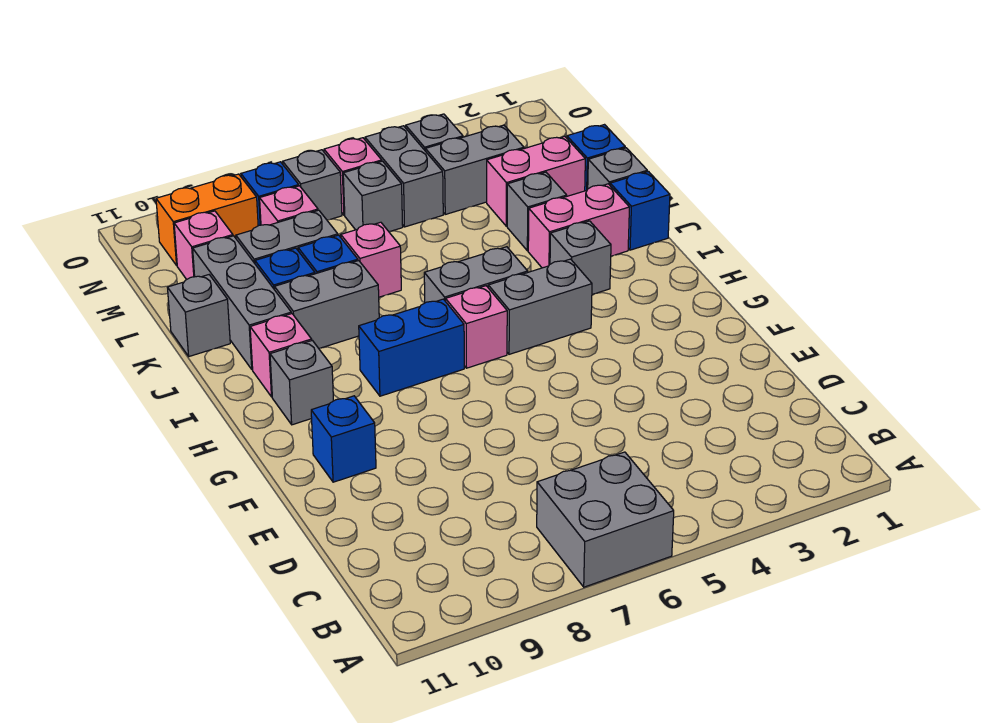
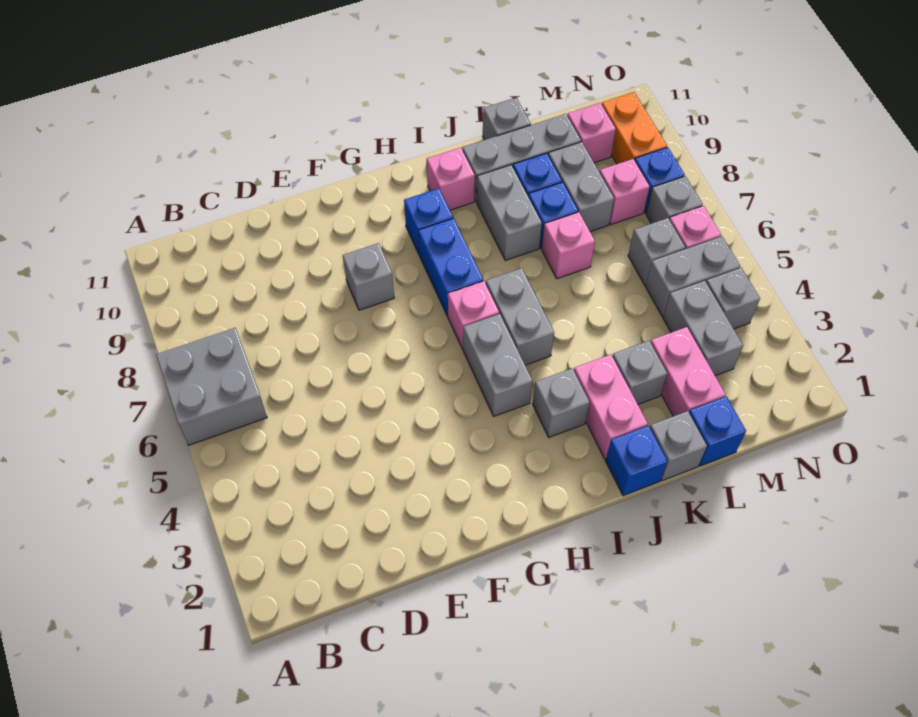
blue brick F10 level 1 -> blue brick H9 level 1
grey brick H10 level 1 -> grey brick F8 level 1

